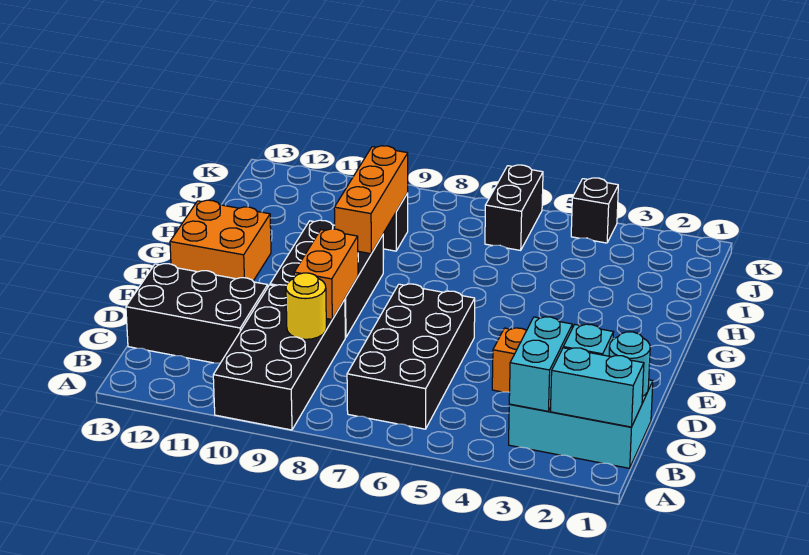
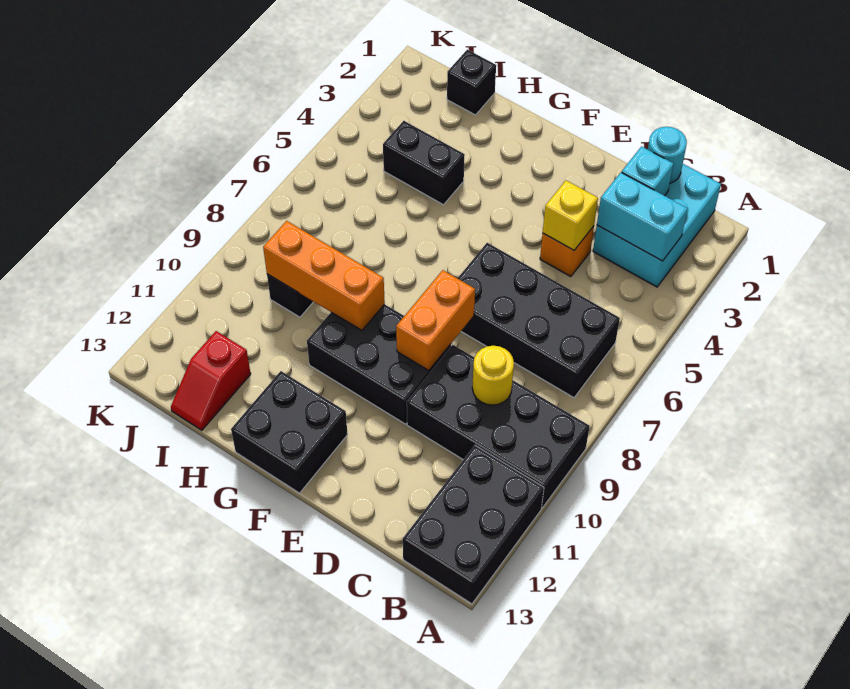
cyan brick B1:B2 level 2 -> none
black brick C11:D13 level 1 -> black brick A11:B13 level 1
none -> yellow brick D4 level 2
orange brick D9:E9 level 2 -> orange brick E8:E9 level 2
orange brick F12:G13 level 1 -> black brick F12:G13 level 1
none -> red slope I12:I13 level 1 top 12
black brick J6:K6 level 1 -> black brick H4:I4 level 1
black brick K4 level 1 -> black brick I1 level 1

